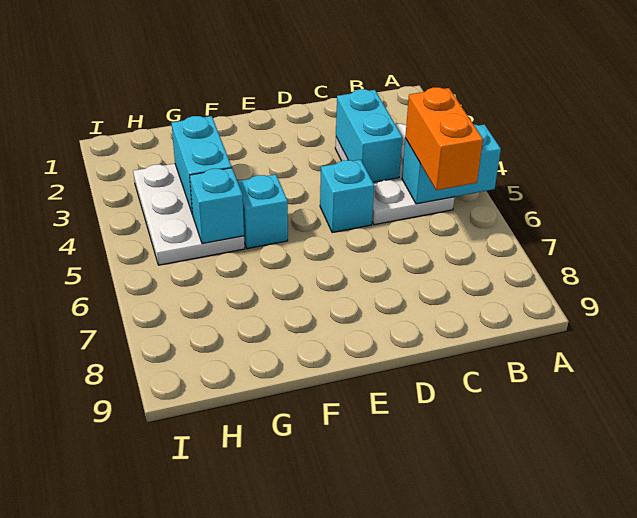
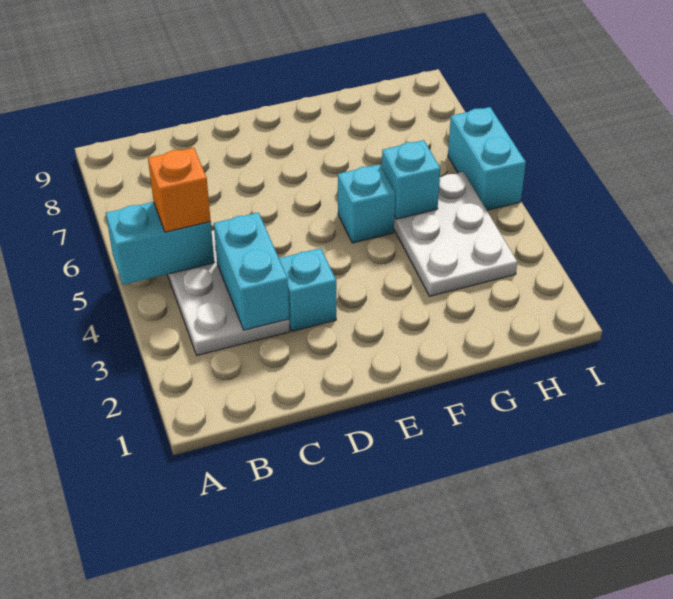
orange brick B5:B6 level 3 -> orange brick B5 level 3
cyan brick D5 level 1 -> cyan brick D3 level 1
cyan brick G3:G4 level 2 -> cyan brick I5:I6 level 1

